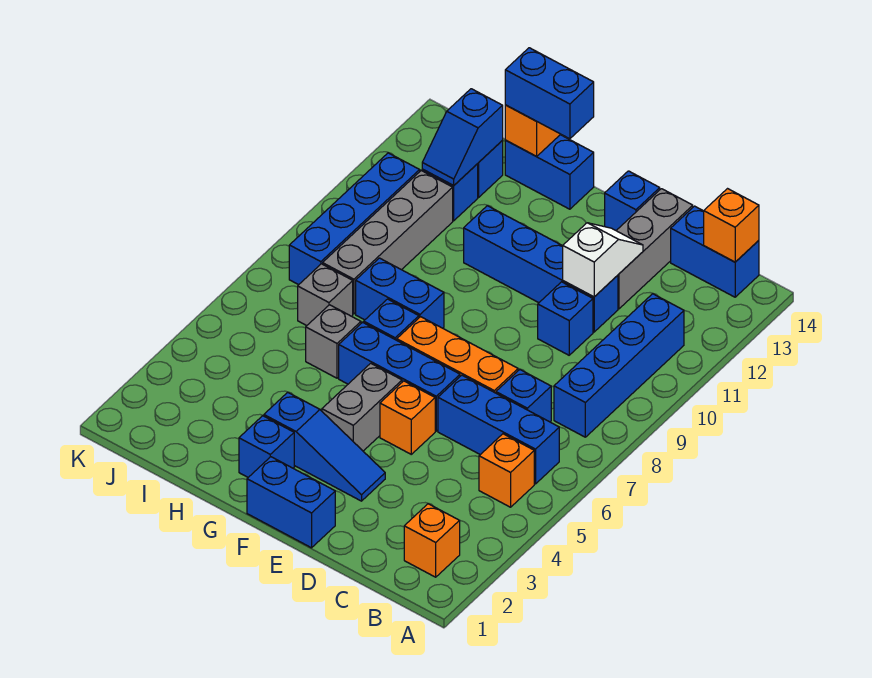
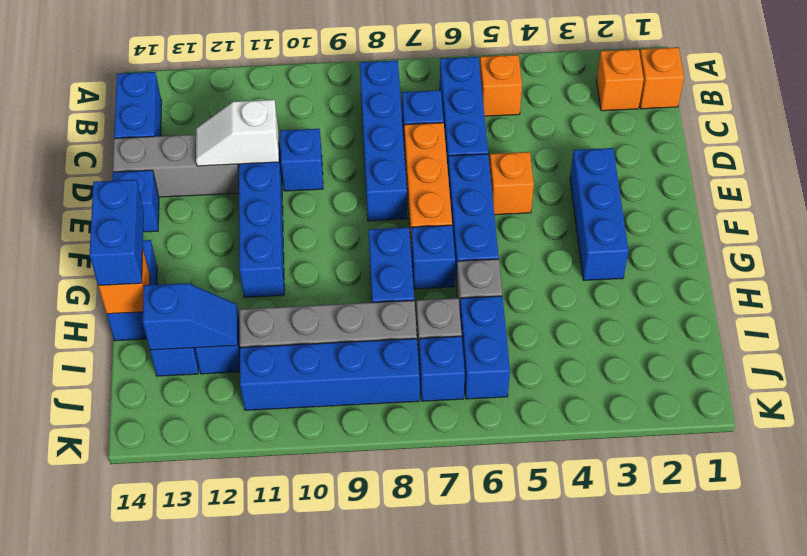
blue brick B8:B11 level 1 -> blue brick B8:E8 level 1
orange brick B14 level 2 -> orange brick B1 level 1
blue brick E1:F1 level 1 -> blue brick I6:J6 level 1
blue slope E3:G3 level 1 top G -> blue brick E3:G3 level 1
grey brick F4:F5 level 1 -> none
blue brick G2 level 1 -> blue brick J7 level 1

